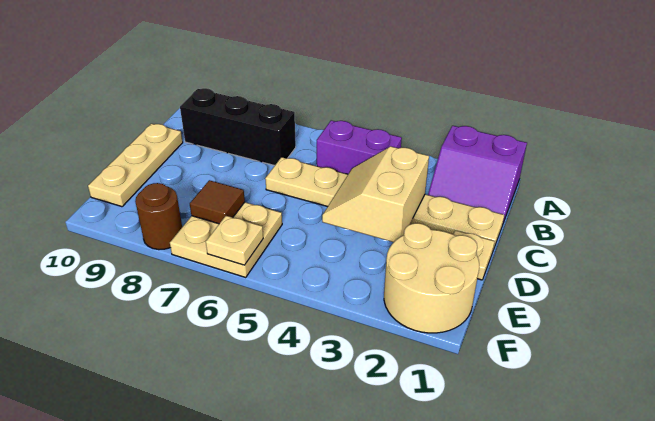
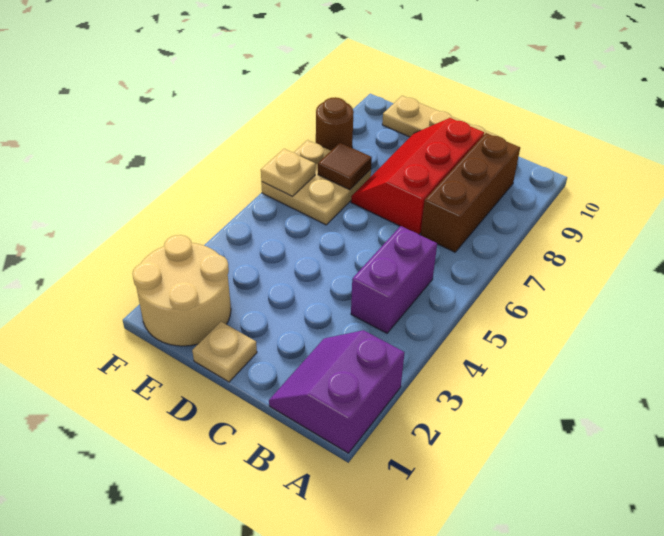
black brick B7:B9 level 1 -> brown brick B7:B9 level 1
tan plate C1:C6 level 1 -> none
tan slope C3:D4 level 2 top 3 -> none
none -> red slope C7:D9 level 1 top C

